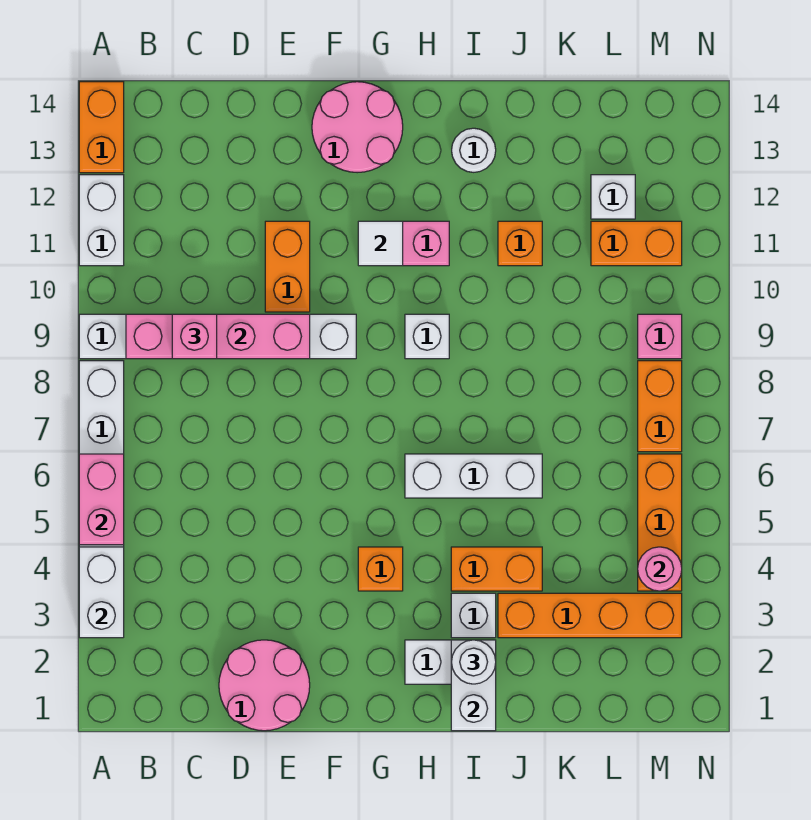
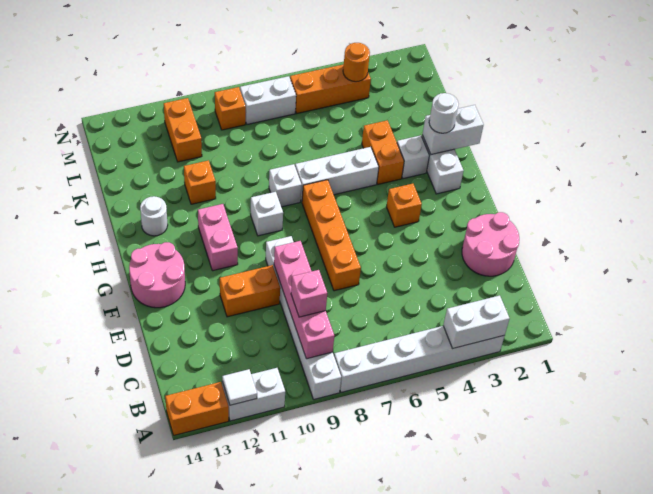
pink brick A5:A6 level 2 -> none
white tile G11 level 2 -> white tile A12 level 2
white brick H6:J6 level 1 -> white brick I5:I7 level 1
orange brick J3:M3 level 1 -> orange brick E7:H7 level 1
white brick L12 level 1 -> white brick I8 level 1
pink round brick M4 level 2 -> orange round brick M4 level 2
orange brick M7:M8 level 1 -> white brick M7:M8 level 1
pink brick M9 level 1 -> orange brick M9 level 1

